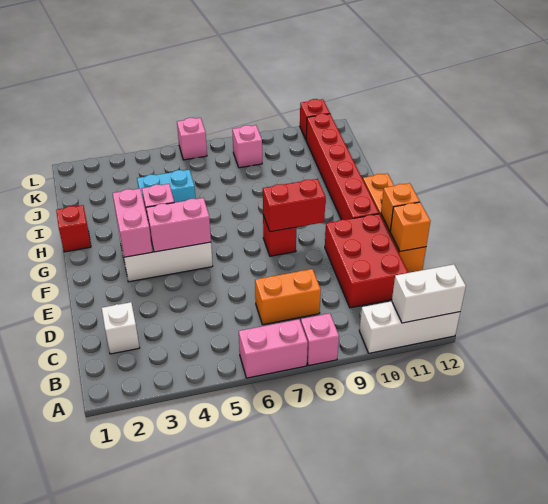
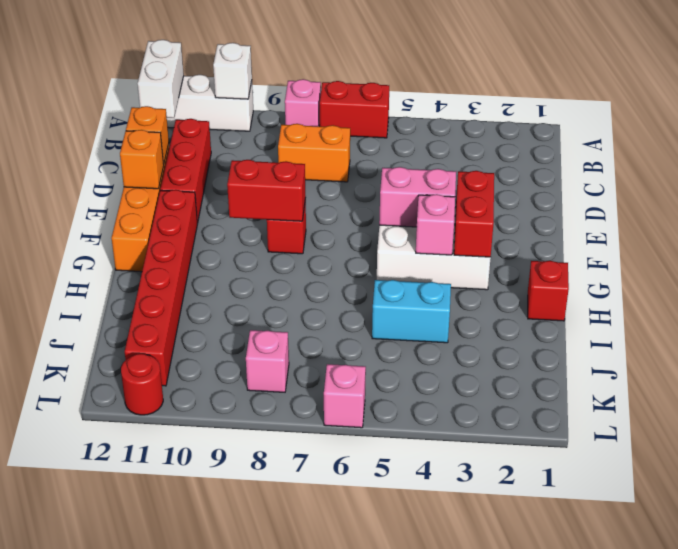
pink brick A6:A7 level 1 -> red brick A6:A7 level 1
white brick A11:A12 level 2 -> white brick A12:B12 level 2
white brick C2 level 1 -> white brick A10 level 2
red brick C10:E11 level 1 -> red brick C11:E11 level 1
pink brick F3:G3 level 2 -> red brick F3:G3 level 2
red brick L11 level 1 -> red round brick L11 level 1

